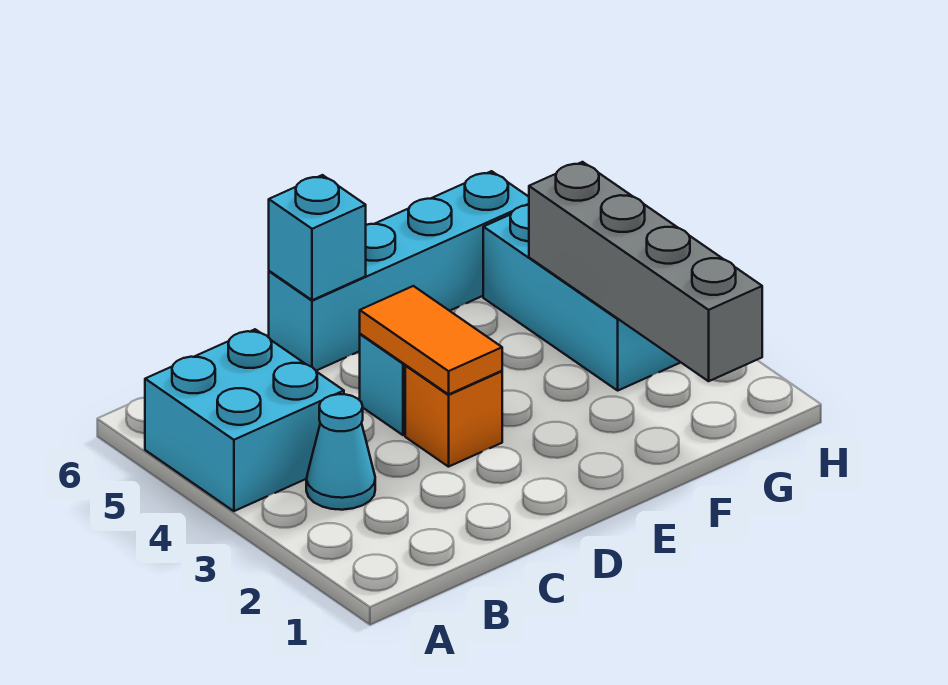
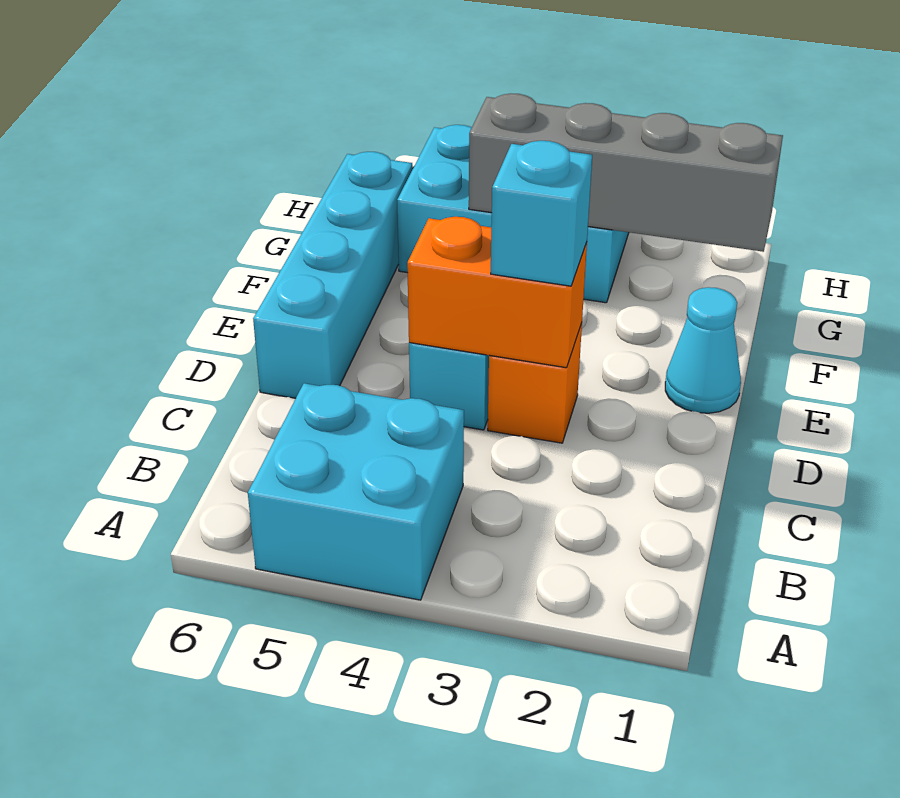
cyan cone B3 level 1 -> cyan cone E1 level 1
orange tile D3:D4 level 2 -> orange brick D3:D4 level 2
cyan brick D6 level 2 -> cyan brick D3 level 3

